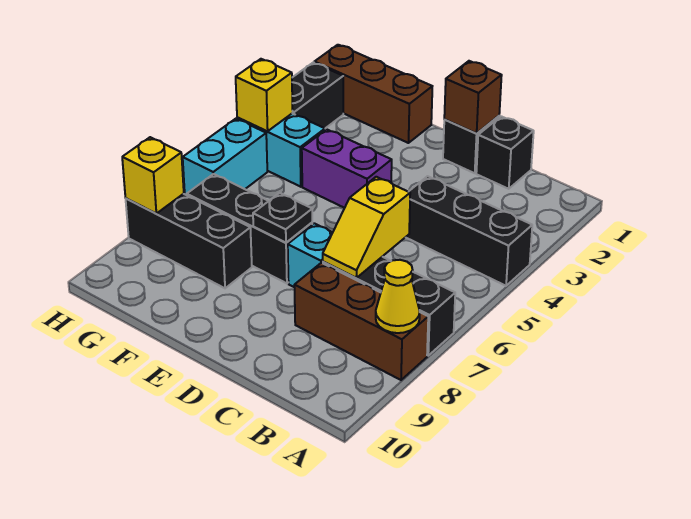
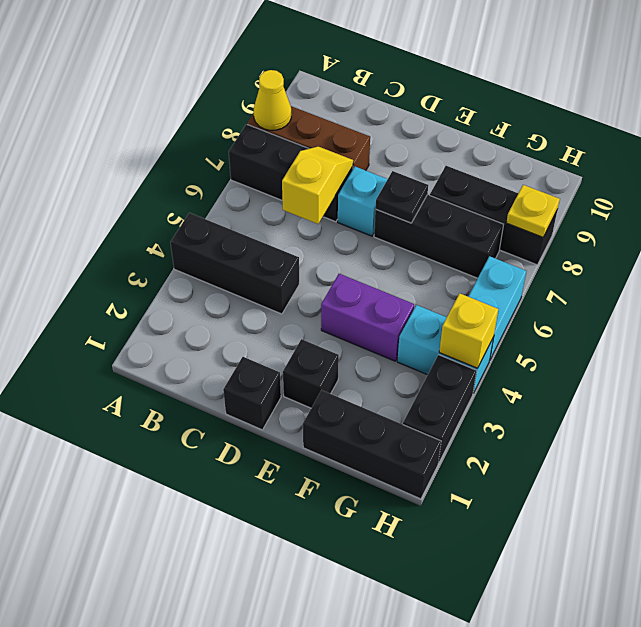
black brick C1 level 1 -> black brick E2 level 1
brown brick D1 level 2 -> none
brown brick F1:H1 level 1 -> black brick F1:H1 level 1
yellow brick H8 level 2 -> yellow plate H8 level 2

